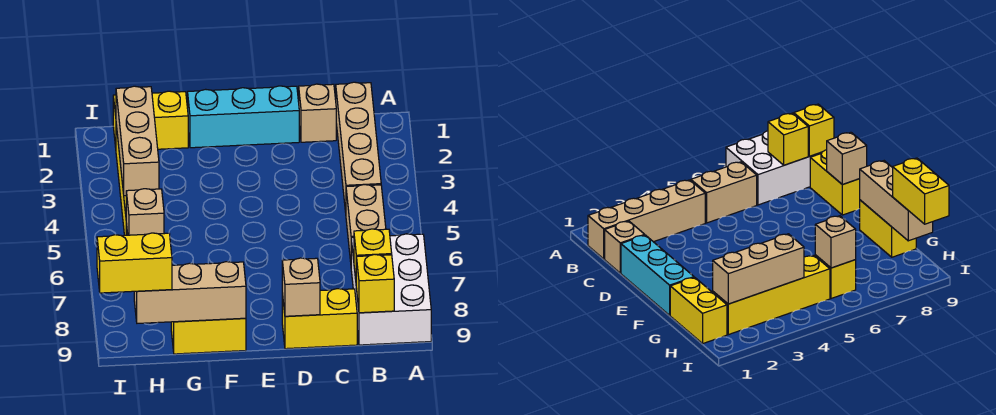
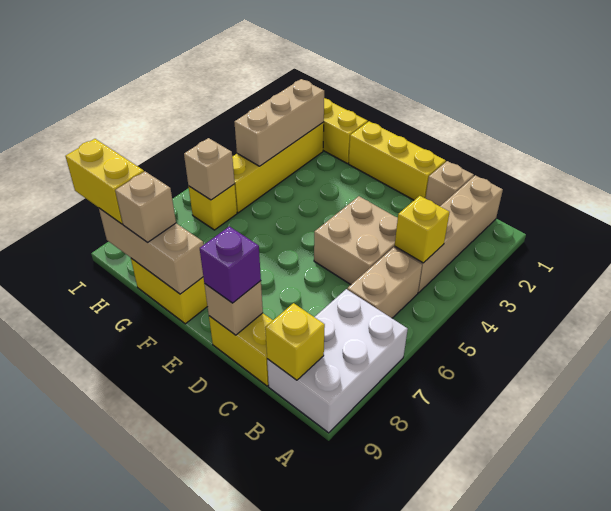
yellow brick B8 level 2 -> yellow brick B4 level 2
none -> tan brick C4:D5 level 1
cyan brick D1:F1 level 1 -> yellow brick D1:F1 level 1
none -> purple brick D9 level 3
none -> tan brick G9 level 3

